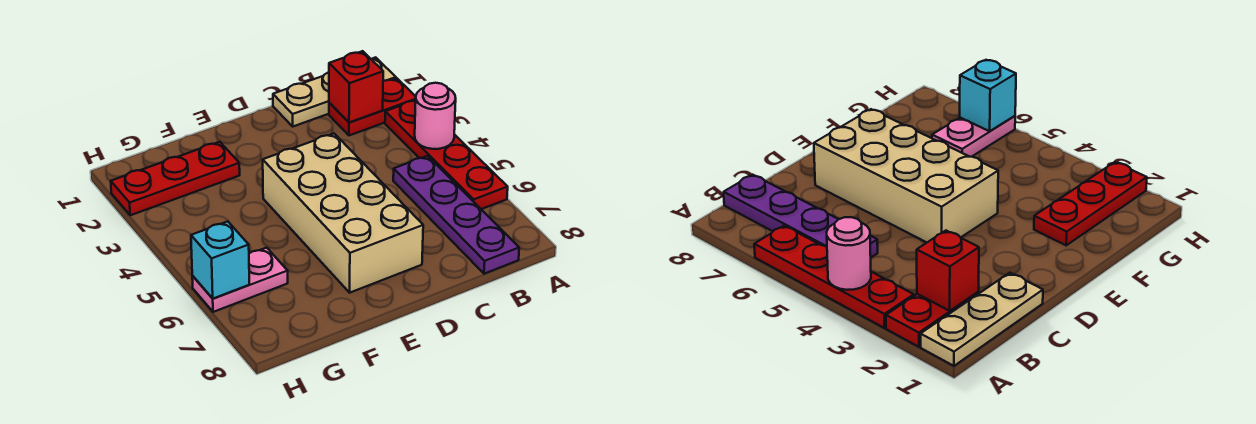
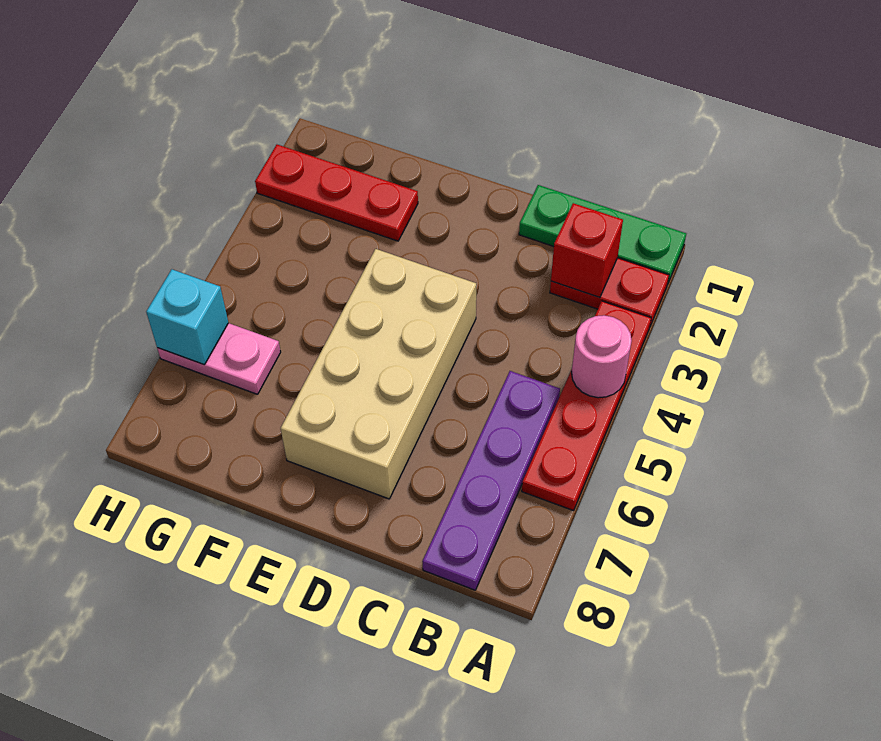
tan plate A1:C1 level 1 -> green plate A1:C1 level 1

